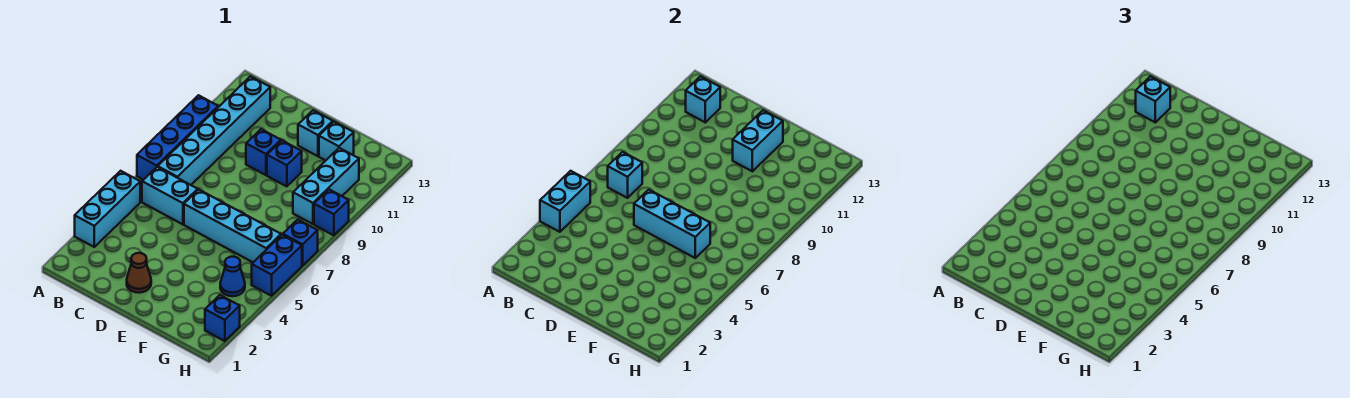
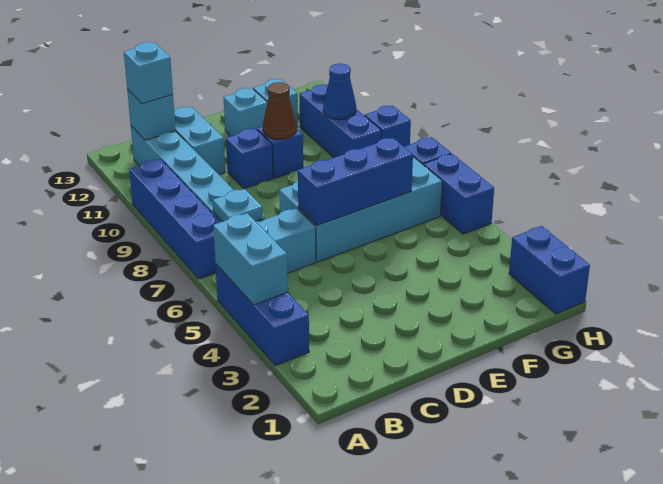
cyan brick A3:A5 level 1 -> blue brick A3:A5 level 1
cyan brick B7 level 2 -> cyan plate B7 level 2
brown cone D2 level 1 -> brown cone E10 level 2
cyan brick D6:G6 level 1 -> cyan brick D6:G7 level 1
cyan brick D6:F6 level 2 -> blue brick D6:F6 level 2
cyan brick E11:E12 level 2 -> cyan brick C11:C12 level 1
blue cone G4 level 1 -> blue cone G10 level 2
cyan brick G9:G11 level 1 -> blue brick G9:G11 level 1
blue brick H2 level 1 -> blue brick H1:H2 level 1

